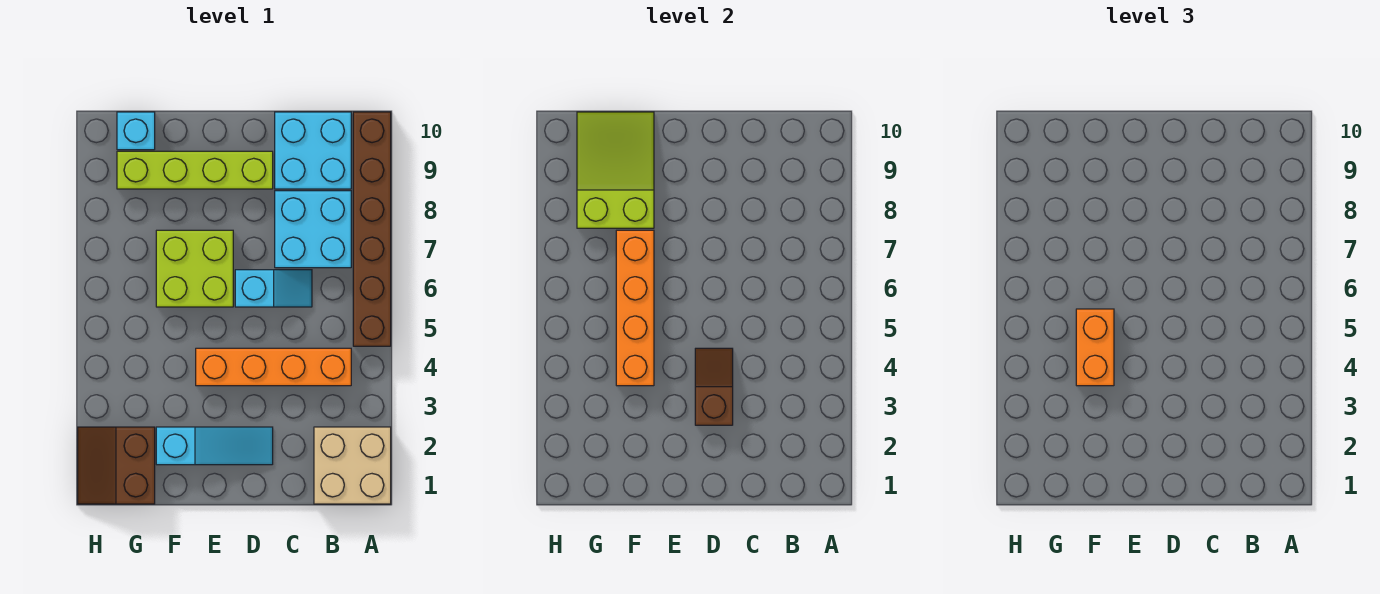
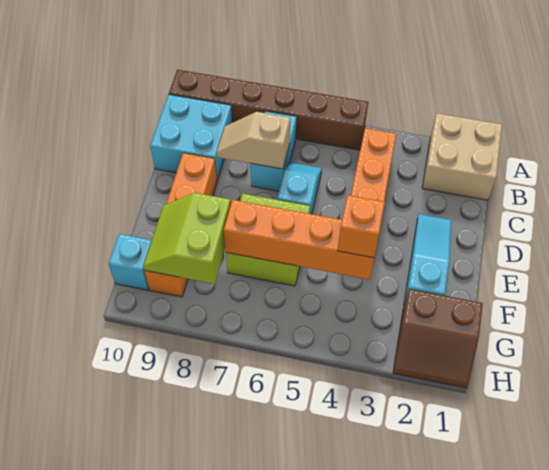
cyan brick B7:C8 level 1 -> cyan brick B7:C7 level 1
none -> tan slope C7:C8 level 2 top 7
brown slope D3:D4 level 2 top 3 -> none
lime brick D9:G9 level 1 -> orange brick D9:G9 level 1
orange brick F4:F5 level 3 -> orange brick F4 level 3
lime slope F8:G10 level 2 top 8 -> lime slope F8:G9 level 2 top 8

